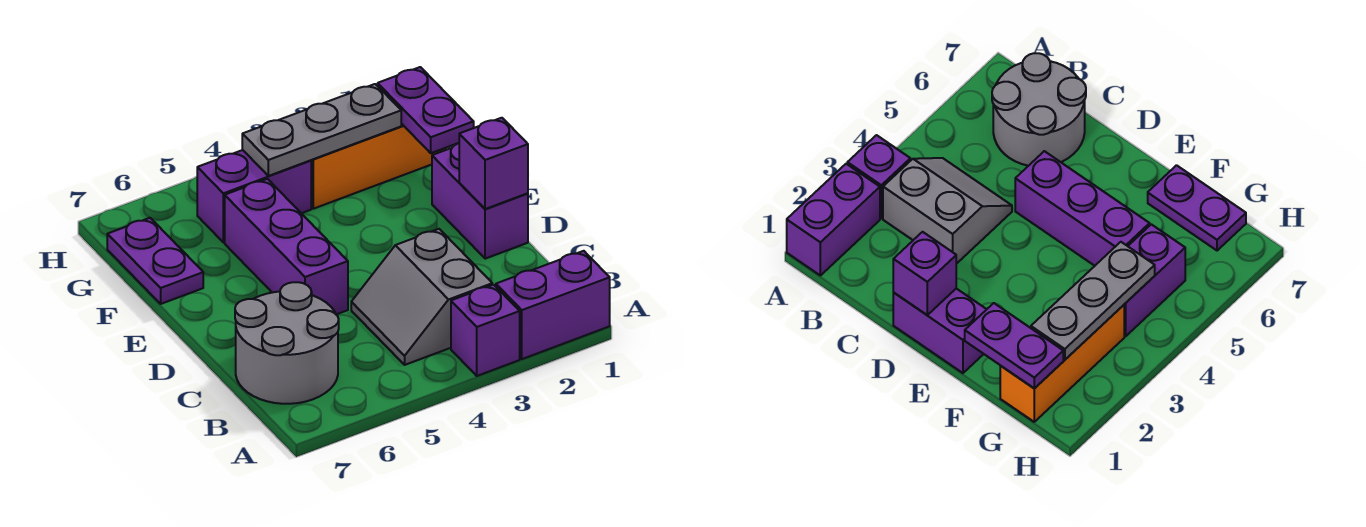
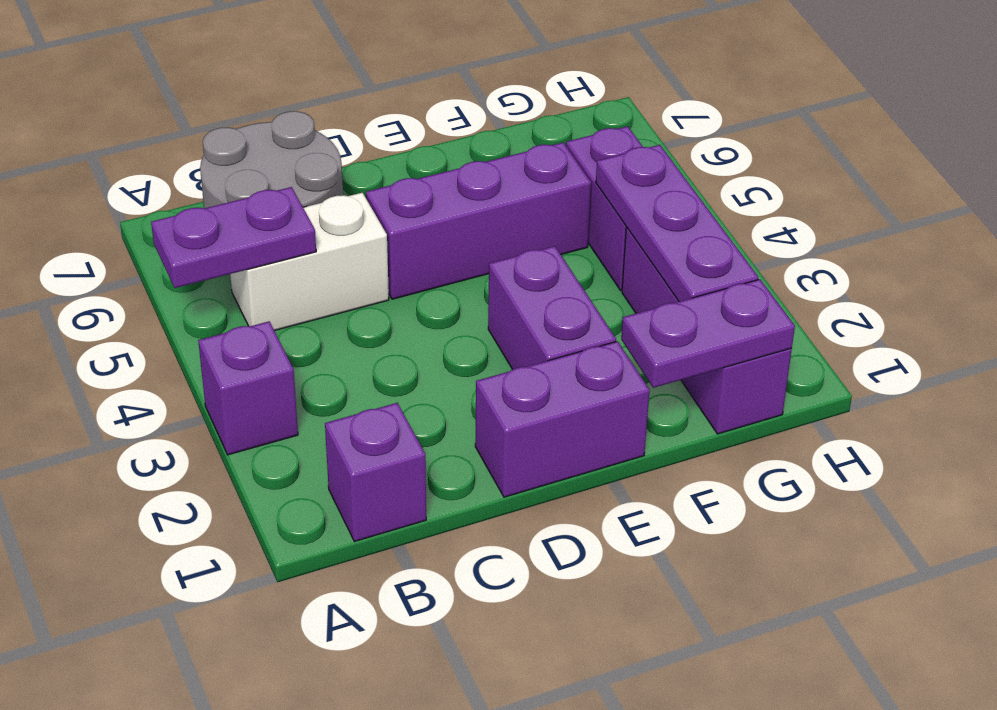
purple brick A1:A2 level 1 -> purple brick E2:E3 level 1
grey slope B3:C4 level 1 top 3 -> none
none -> white brick B5:C5 level 1
purple brick D1 level 2 -> purple brick B1 level 1
purple plate F7:G7 level 1 -> purple plate A5:B5 level 2
orange brick G1:G3 level 1 -> purple brick G1:G3 level 1
grey plate G2:G4 level 2 -> purple plate G2:G4 level 2

